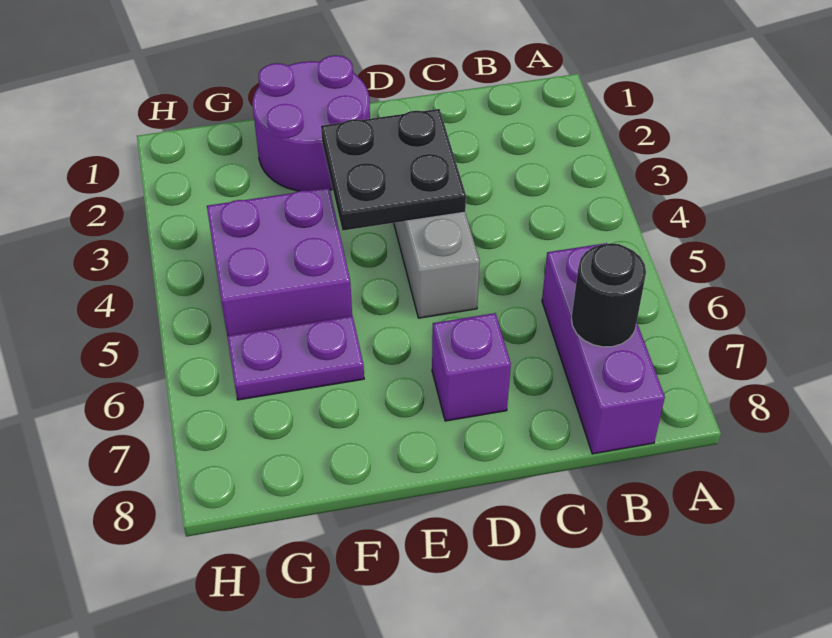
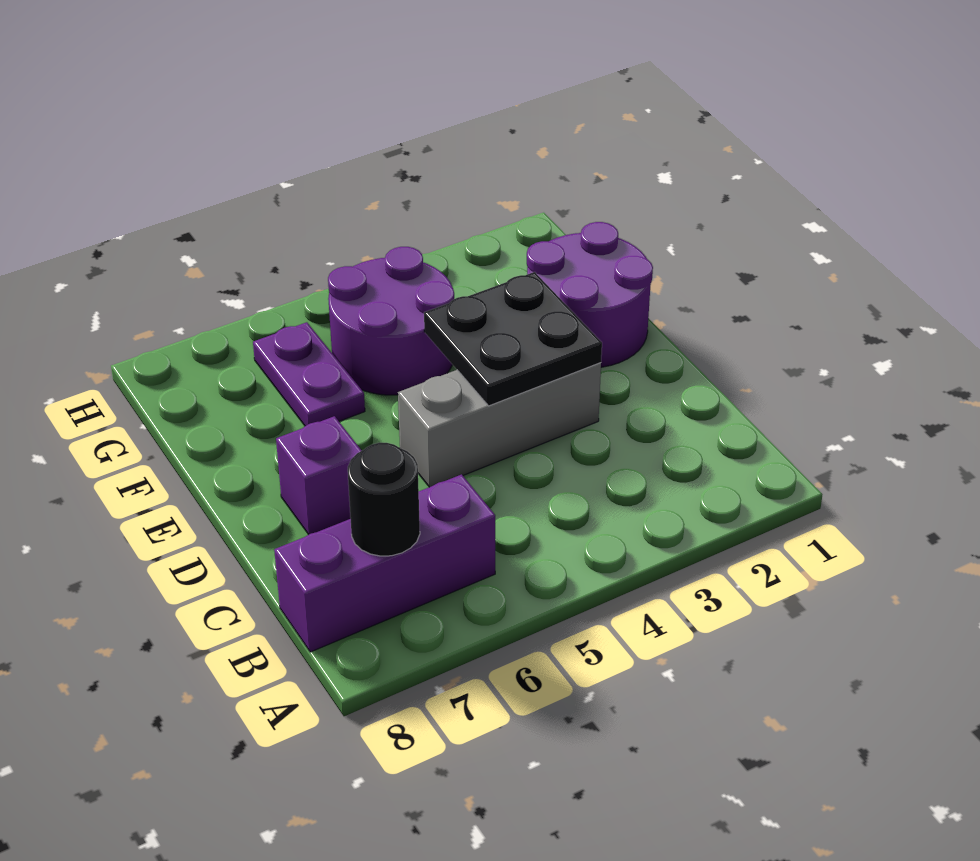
purple brick F4:G5 level 1 -> purple round brick F4:G5 level 1

